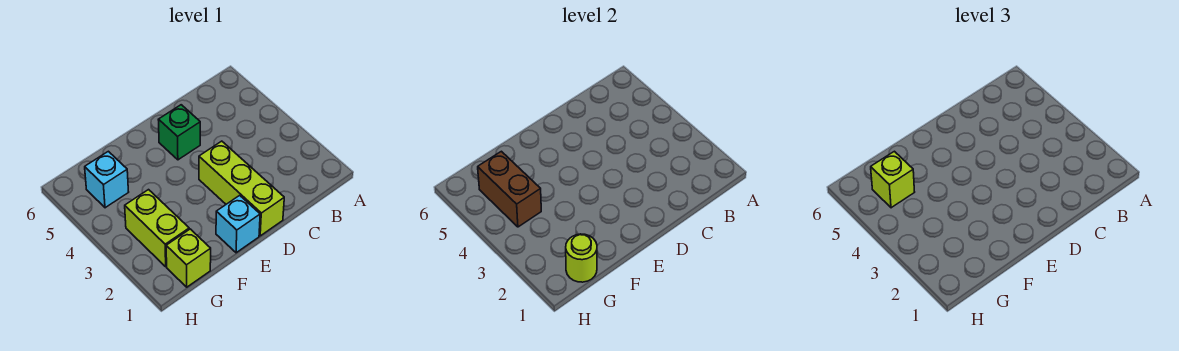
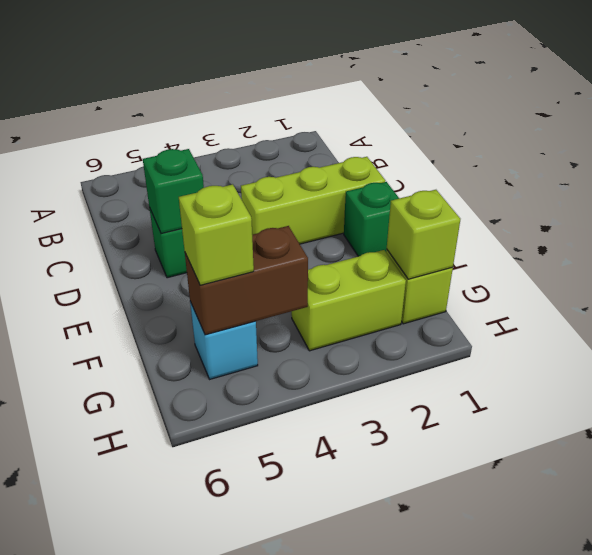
none -> green brick D5 level 2
cyan brick E1 level 1 -> green brick E1 level 1
lime round brick G1 level 2 -> lime brick G1 level 2

